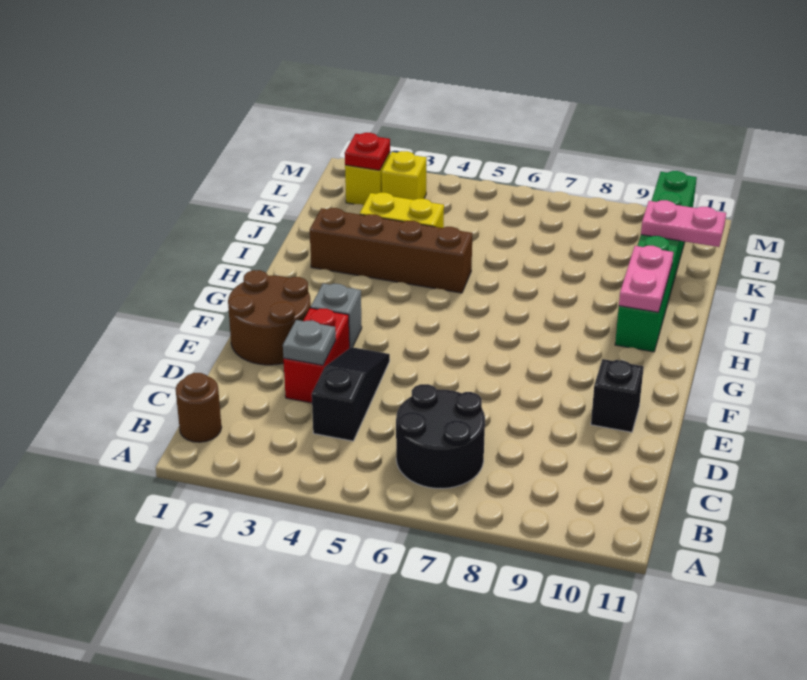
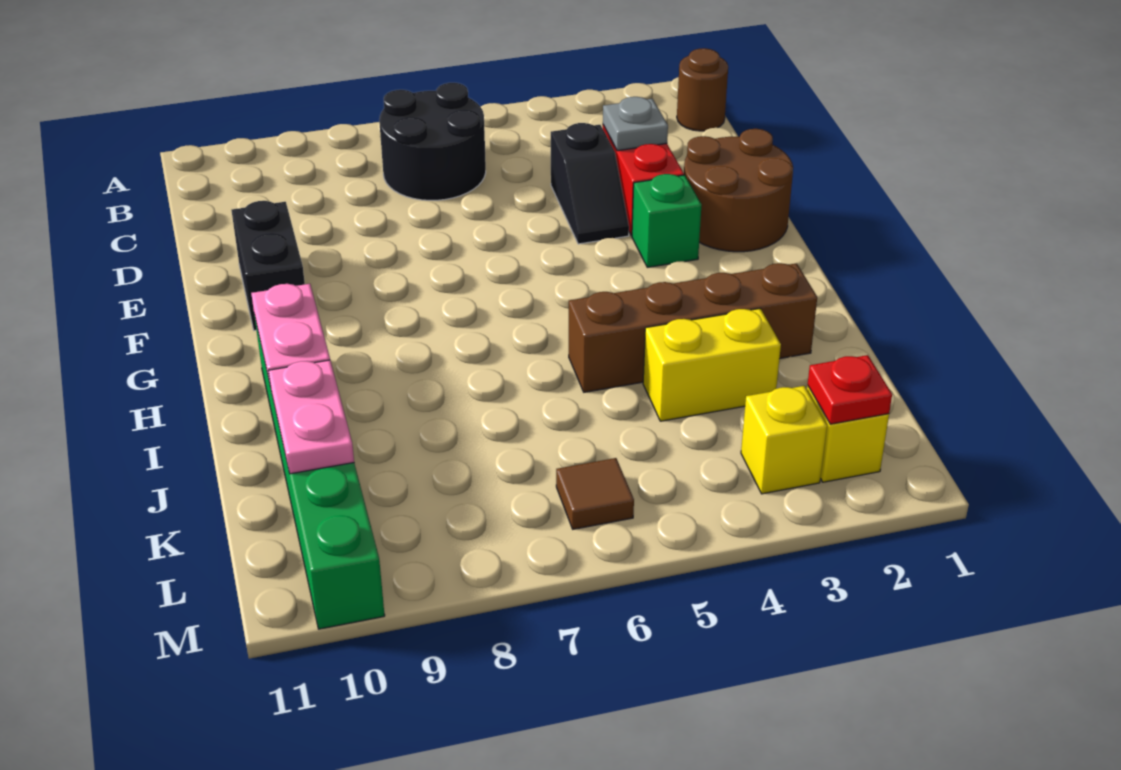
black slope C4:E4 level 1 top C -> black slope D4:E4 level 1 top D
black brick E10 level 1 -> black brick E10:F10 level 1
grey brick F3 level 1 -> green brick F3 level 1
pink plate K10:K11 level 2 -> pink plate J10:K10 level 2
none -> brown tile L6 level 1

